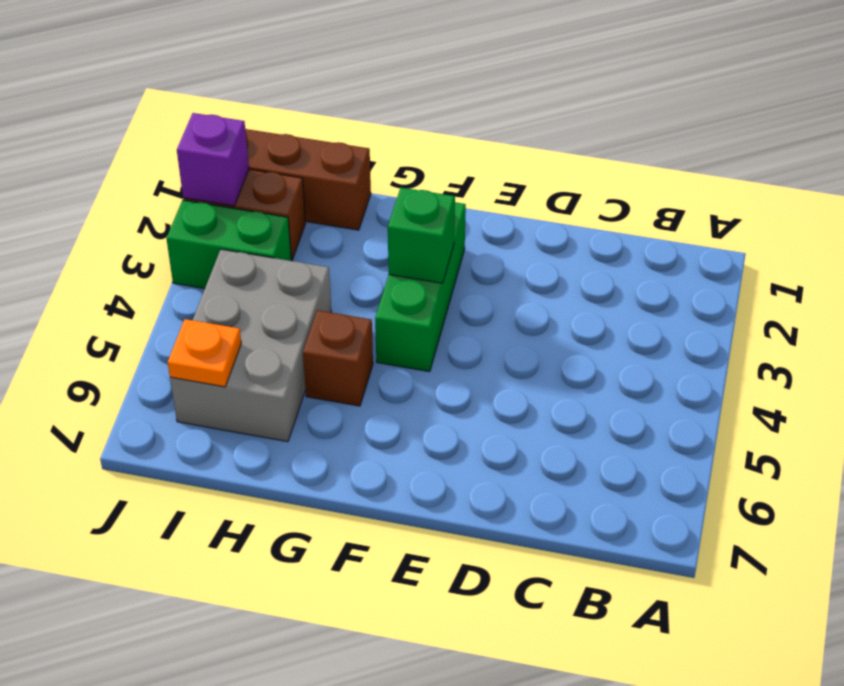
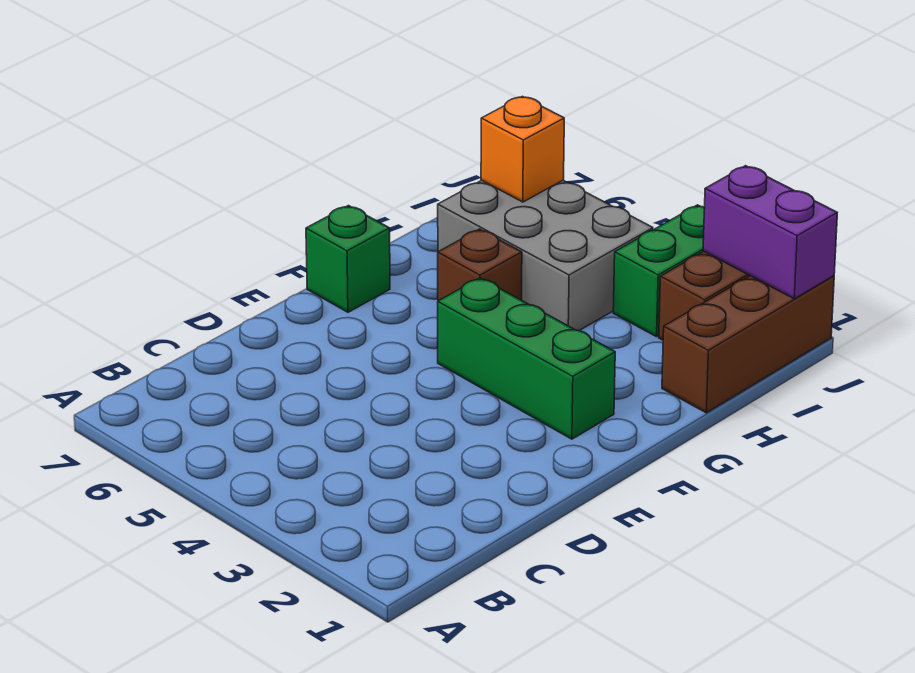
green brick F3 level 2 -> green brick F7 level 1
orange plate I6 level 2 -> orange brick I6 level 2
purple brick J2 level 2 -> purple brick J1:J2 level 2

